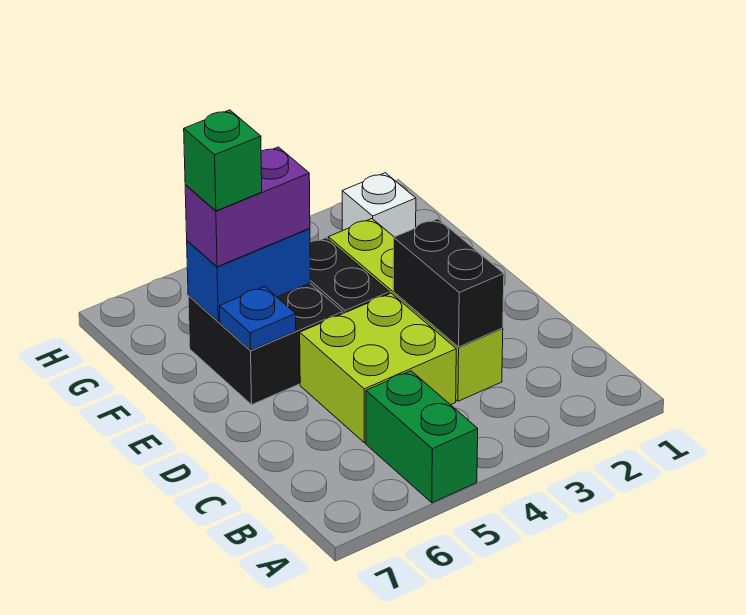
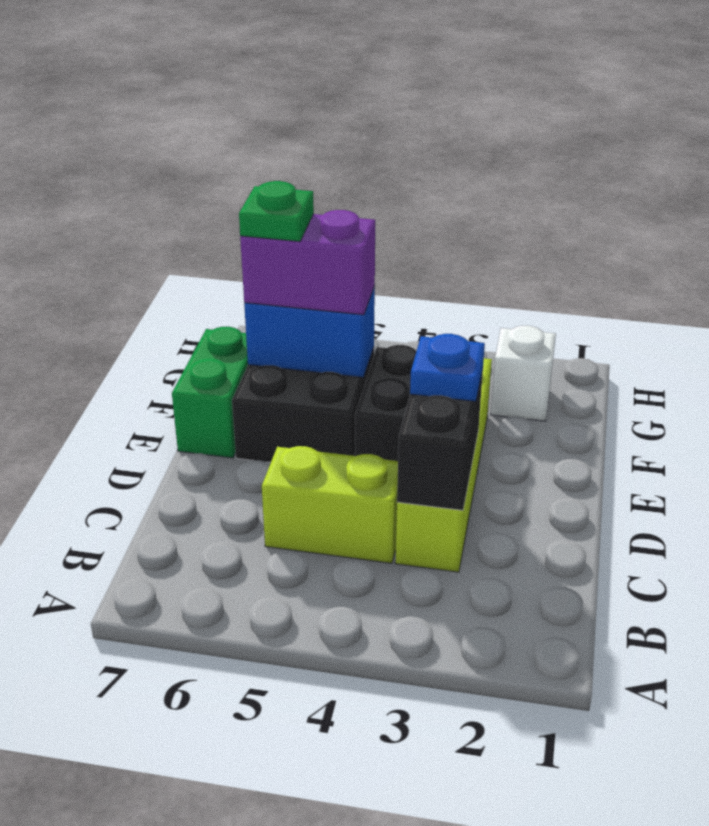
green brick A5:B5 level 1 -> green brick E7:F7 level 1
lime brick C4:D5 level 1 -> lime brick C4:C5 level 1
blue plate E6 level 2 -> blue plate D3 level 3
green brick F6 level 4 -> green plate F6 level 4

